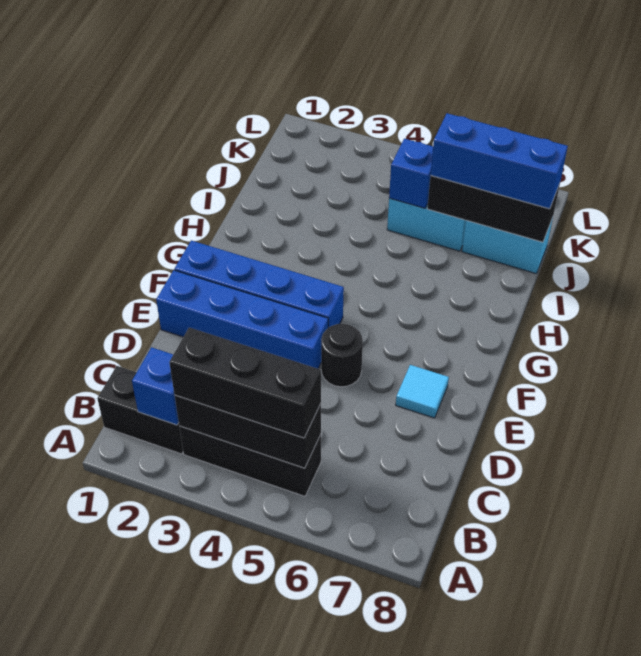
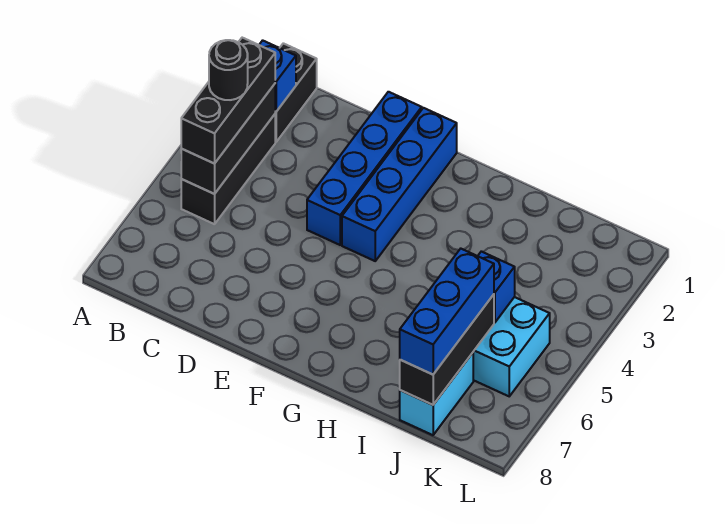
black round brick E5 level 1 -> black round brick B4 level 4
cyan tile E7 level 1 -> none

